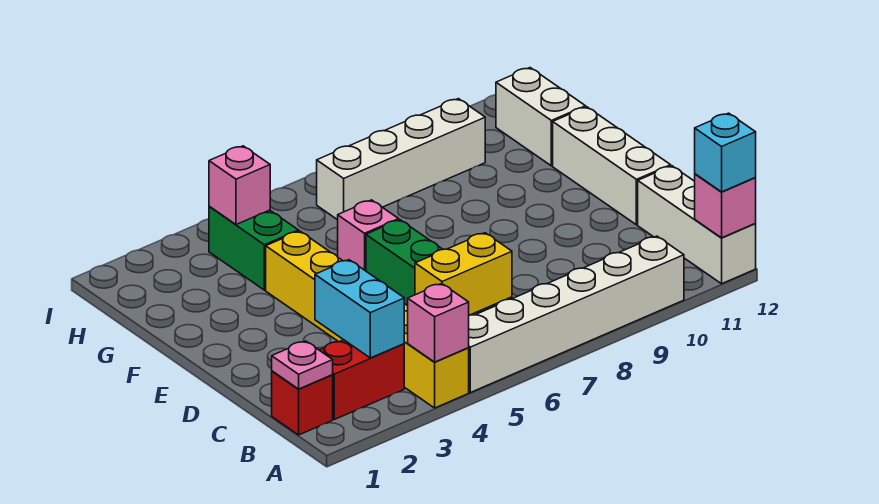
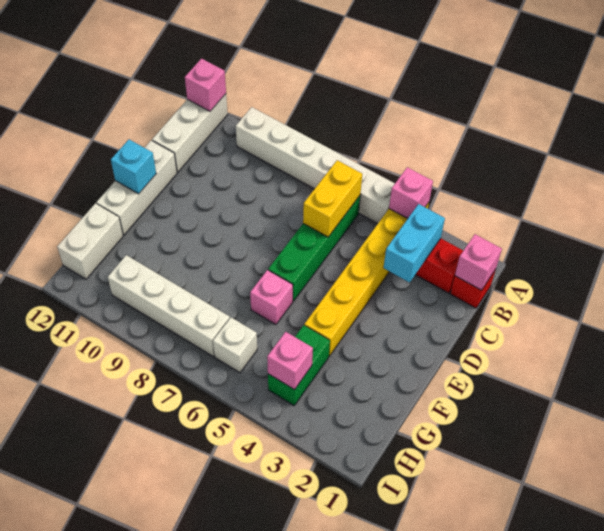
cyan brick A12 level 3 -> cyan brick E12 level 2
pink plate B1 level 2 -> pink brick B1 level 2
yellow brick B5:B6 level 2 -> yellow brick B6:C6 level 2
none -> white brick H6 level 1

